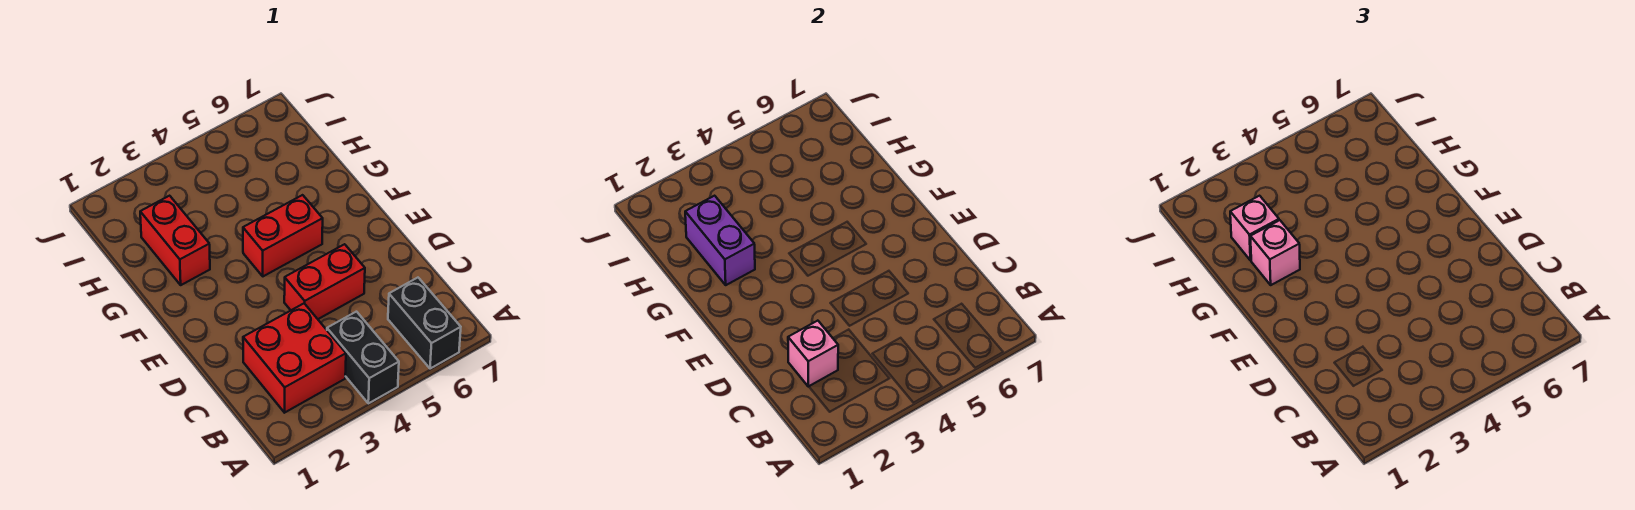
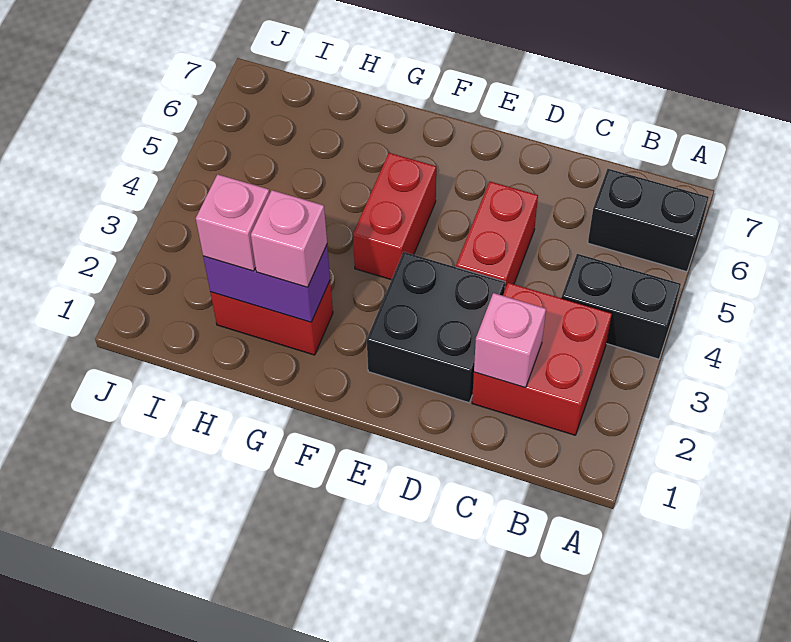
none -> black brick D2:E3 level 1

